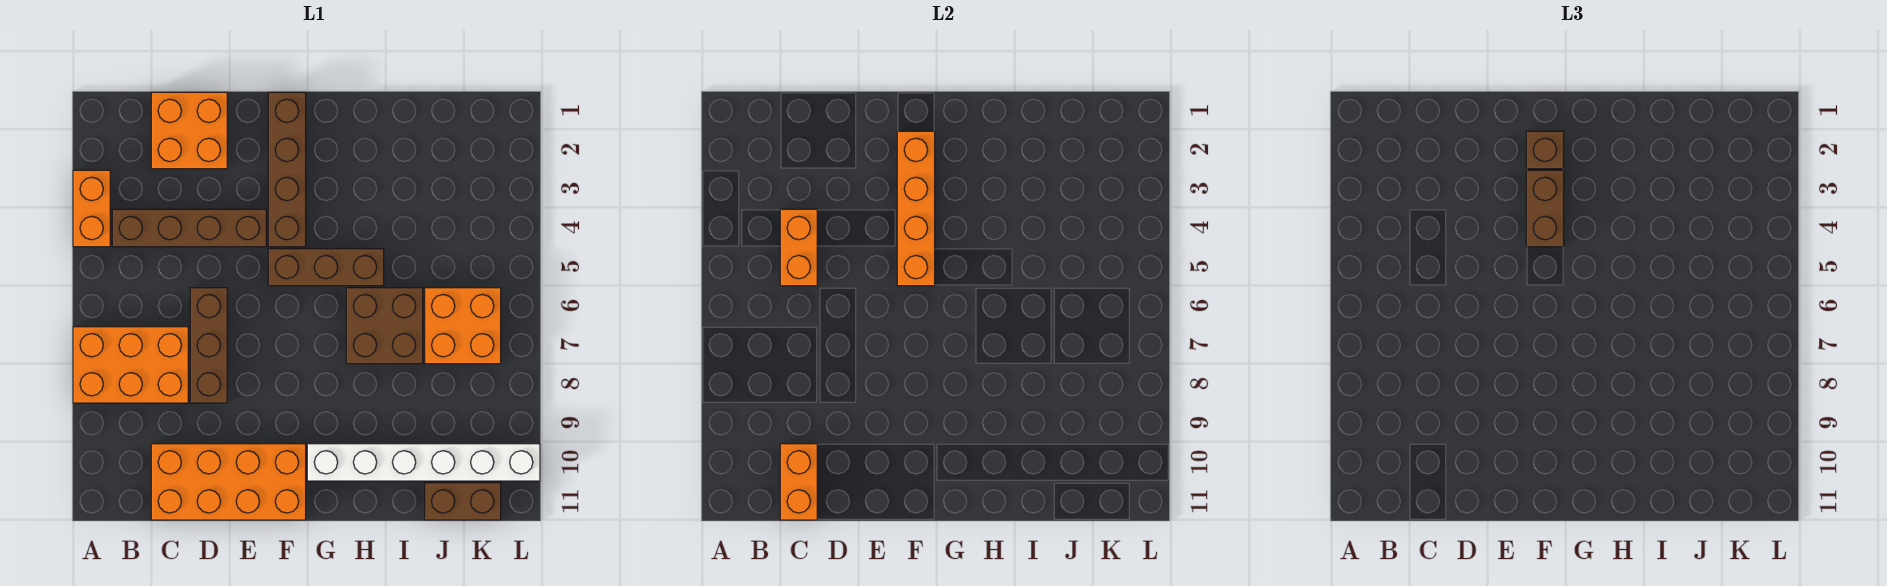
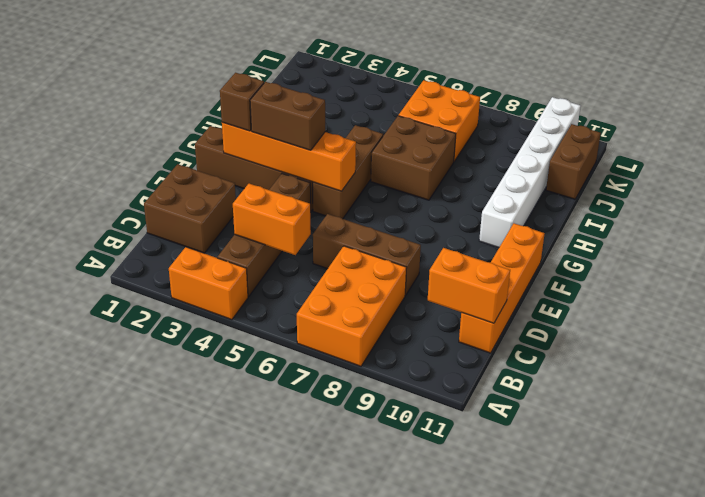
orange brick C1:D2 level 1 -> brown brick C1:D2 level 1
orange brick C10:F11 level 1 -> orange brick C11:F11 level 1

